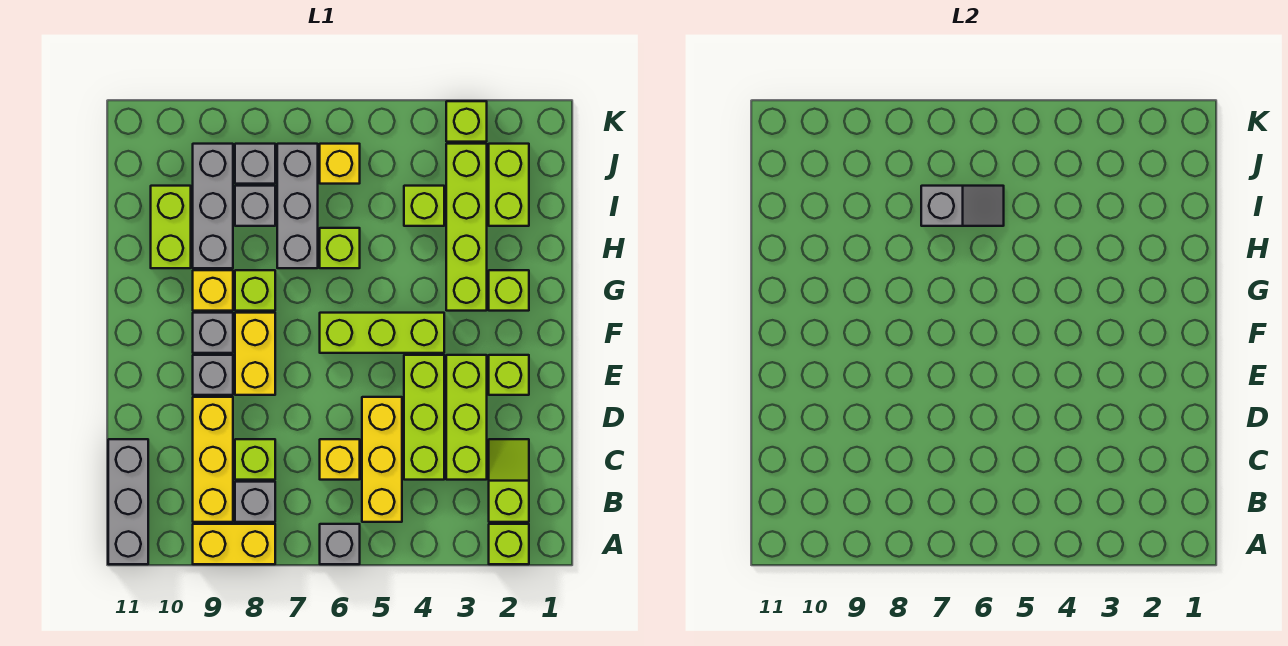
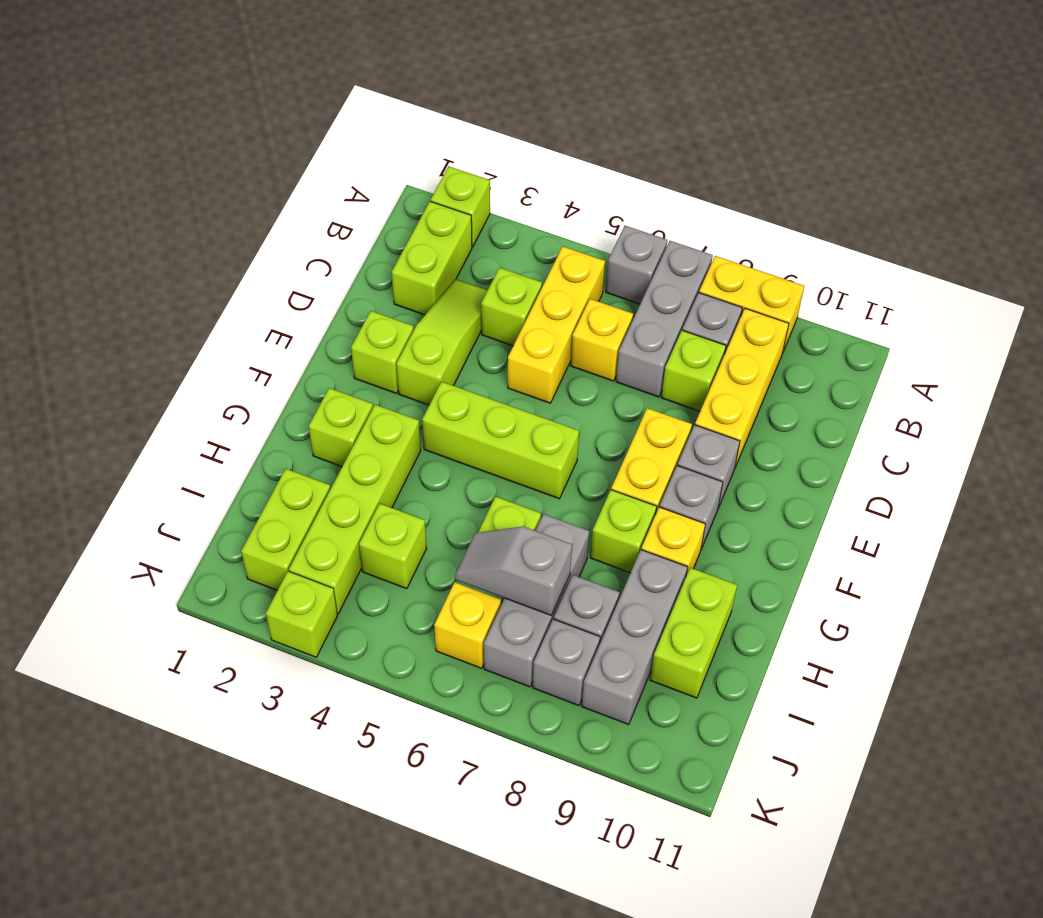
grey brick A11:C11 level 1 -> grey brick A7:C7 level 1
lime slope B2:C2 level 1 top B -> lime brick B2:C2 level 1
lime brick C3:E3 level 1 -> lime slope C3:E3 level 1 top E
lime brick C4:E4 level 1 -> lime brick C4 level 1

